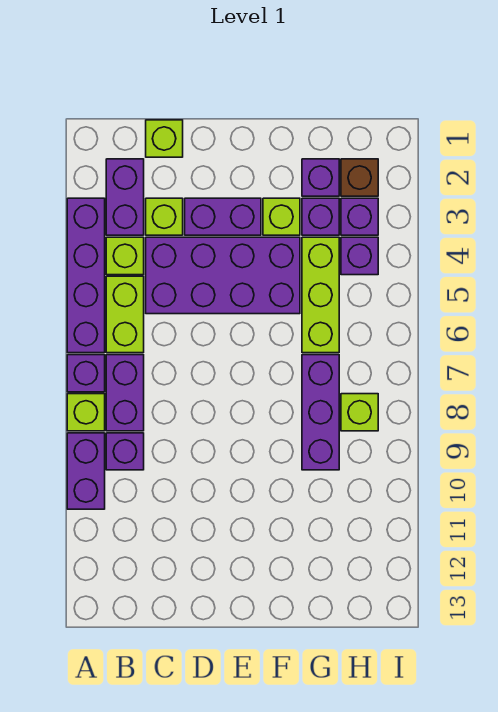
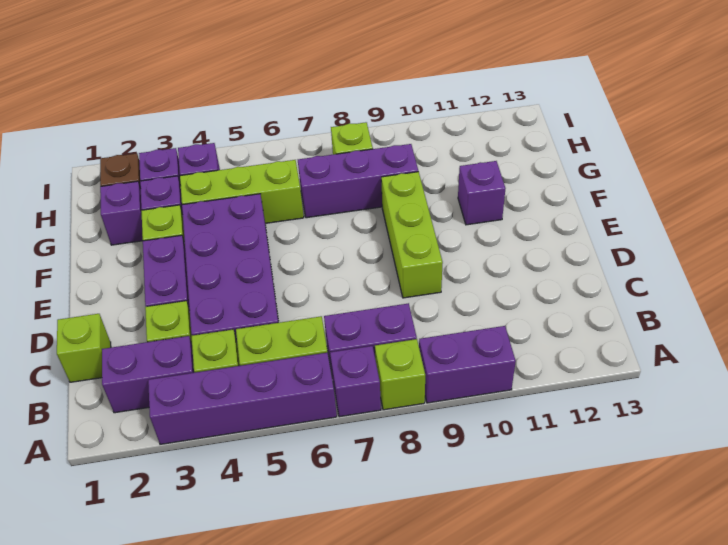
purple brick B9 level 1 -> purple brick F11 level 1
none -> lime brick D9:F9 level 1

